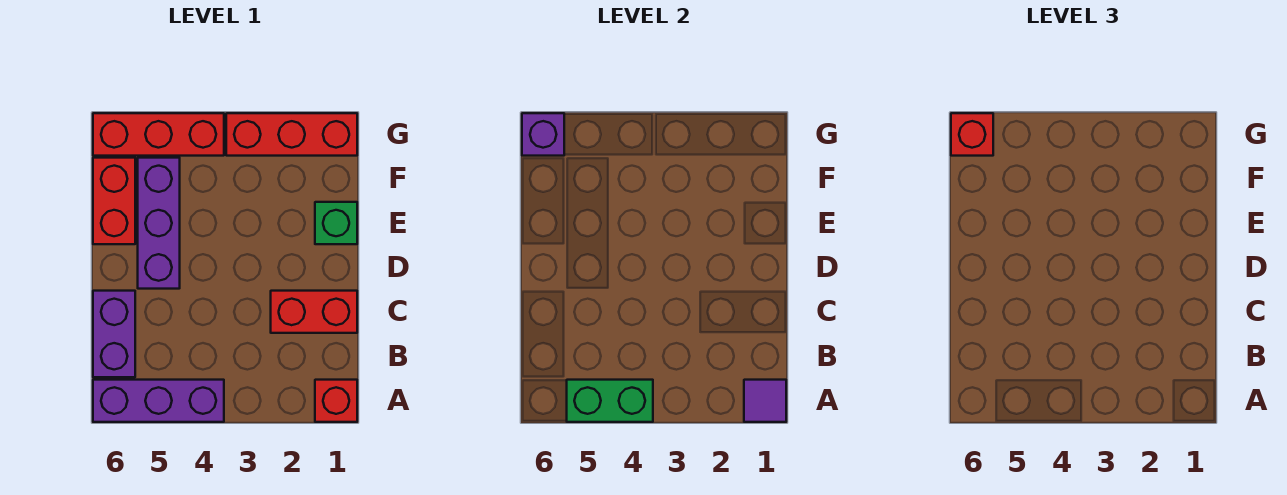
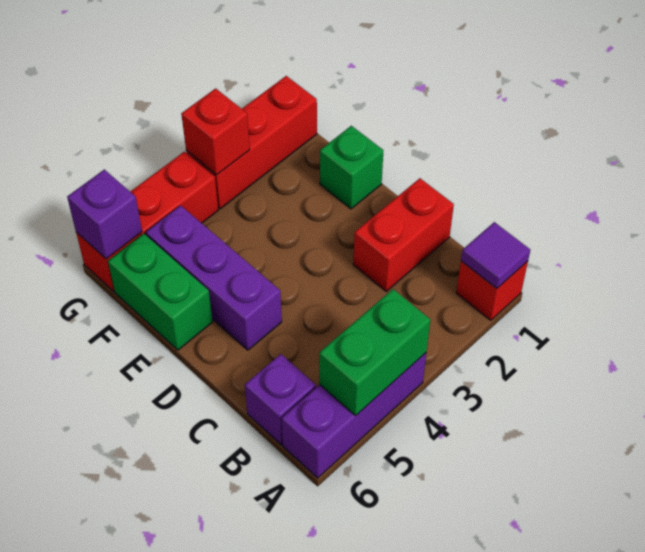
purple brick B6:C6 level 1 -> purple brick B6 level 1
red brick E6:F6 level 1 -> green brick E6:F6 level 1
red brick G6 level 3 -> red brick G3 level 2

